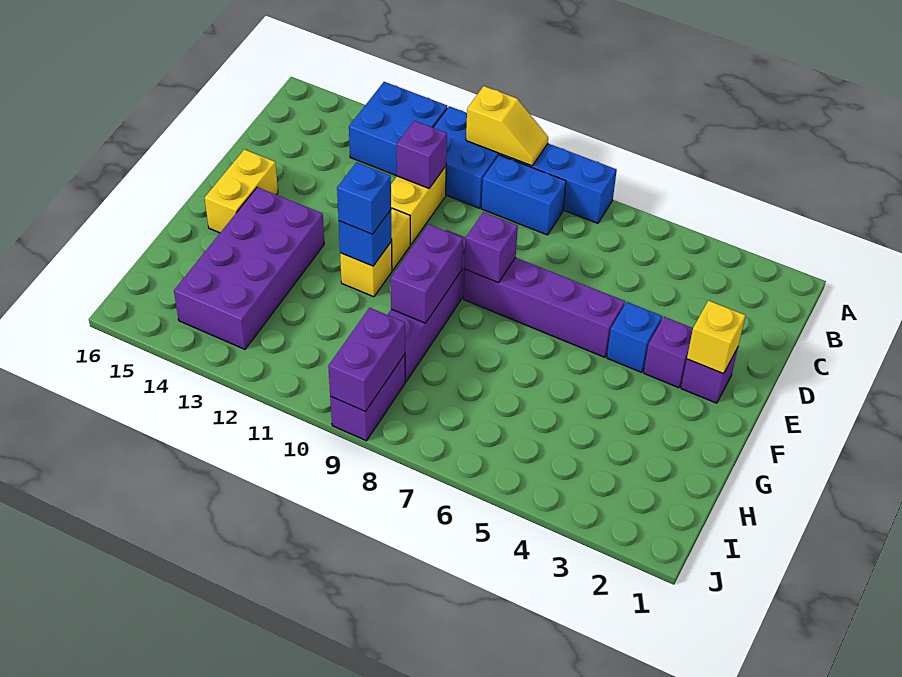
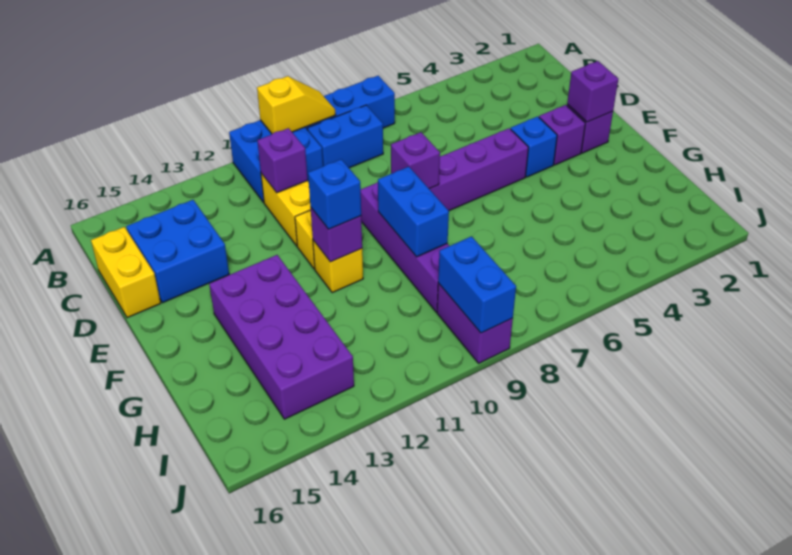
blue brick A12:B13 level 1 -> blue brick C14:D15 level 1
yellow brick E2 level 2 -> purple brick E2 level 2
yellow brick E15:F15 level 1 -> yellow brick C16:D16 level 1
purple brick F9:G9 level 2 -> blue brick F9:G9 level 2
blue brick F11 level 2 -> purple brick F11 level 2
purple brick I9:J9 level 2 -> blue brick I9:J9 level 2

